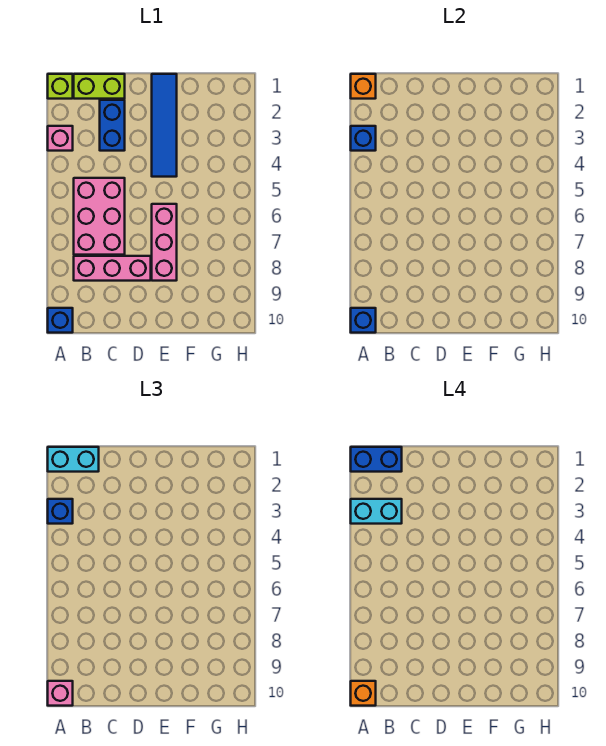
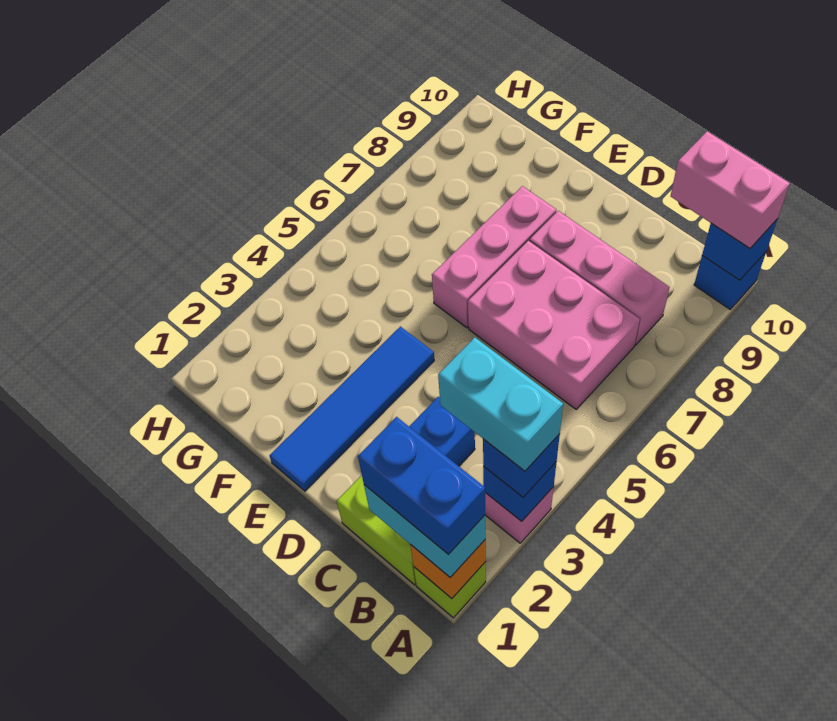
pink brick A10 level 3 -> pink brick A10:B10 level 3
orange brick A10 level 4 -> none
pink brick B5:C7 level 1 -> pink brick B6:D7 level 1

